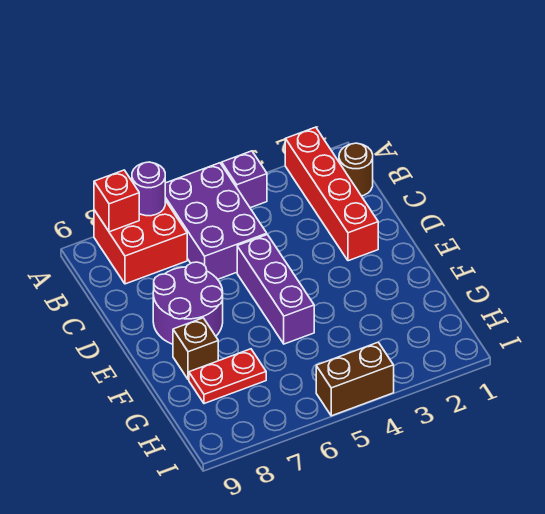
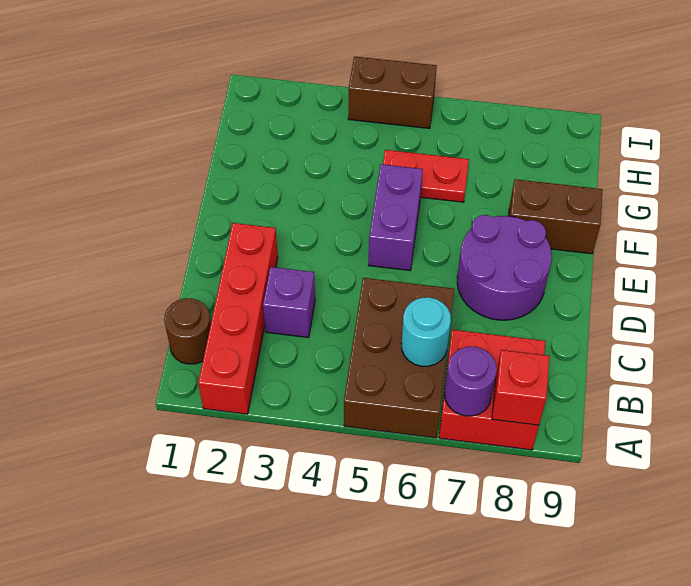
purple brick A4 level 1 -> purple brick C3 level 1
purple brick A5:C6 level 1 -> brown brick A5:C6 level 1
none -> cyan round brick B6 level 2
purple brick D5:F5 level 1 -> purple brick E5:F5 level 1
brown brick F8 level 1 -> brown brick F8:F9 level 1
red plate G7:G8 level 1 -> red plate G5:G6 level 1

